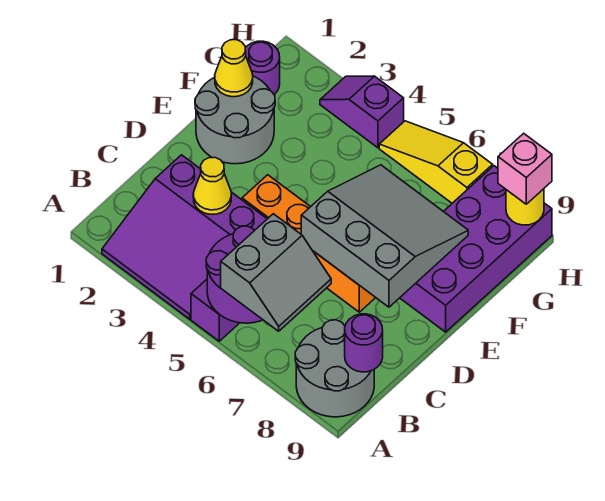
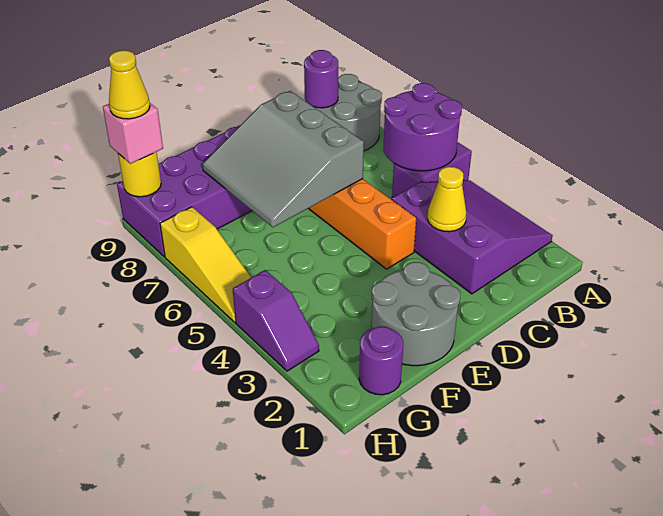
grey slope A6:B7 level 3 top 6 -> none
yellow cone F1 level 2 -> yellow cone H9 level 4

